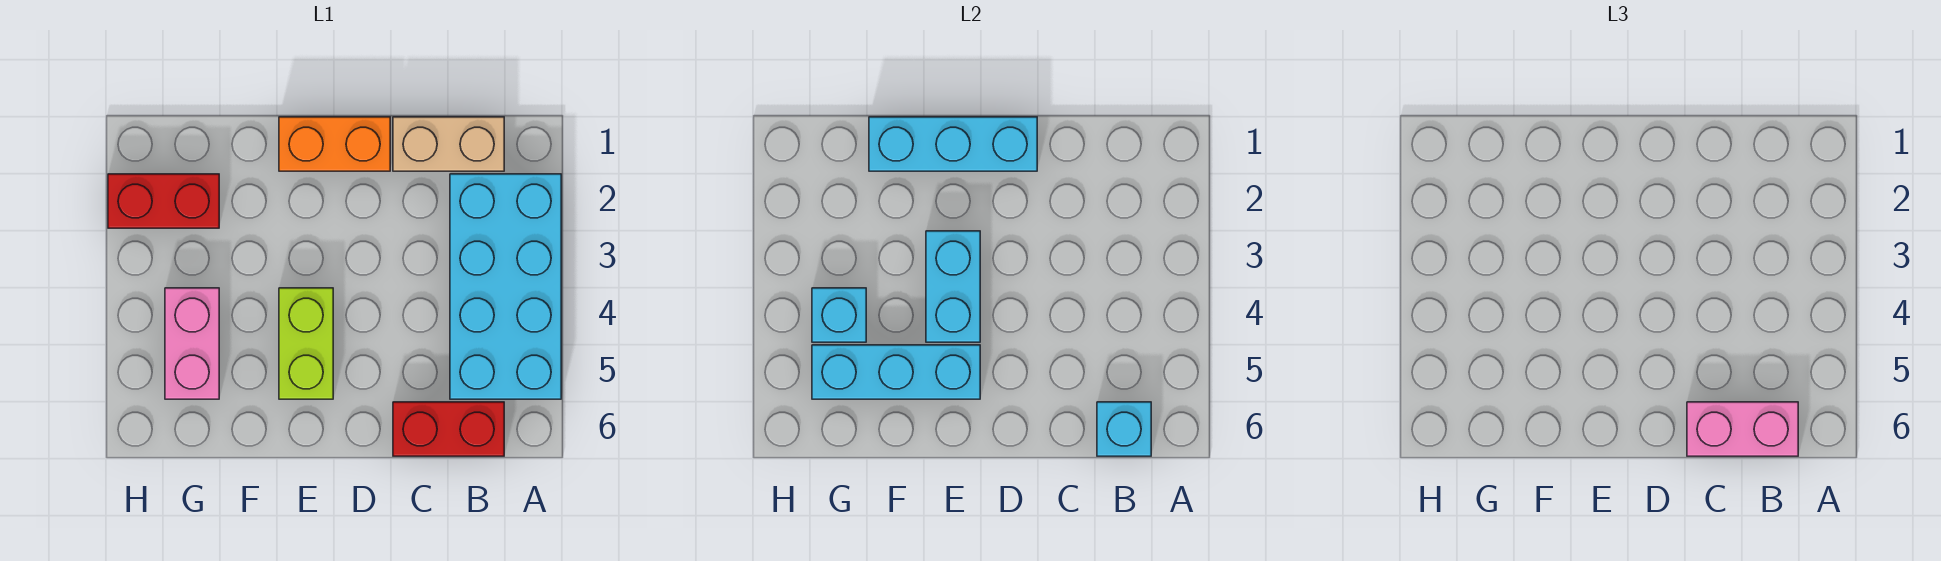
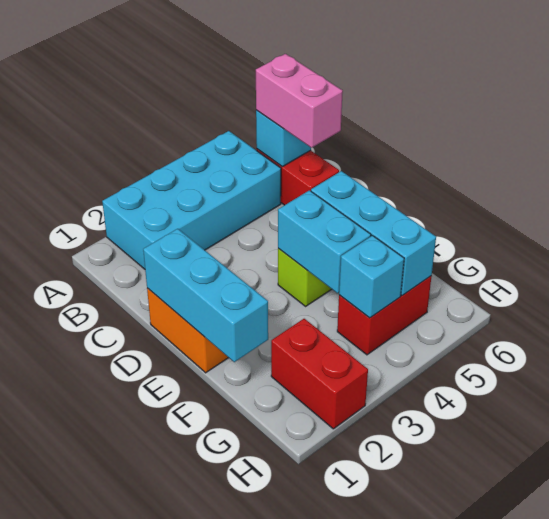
tan brick B1:C1 level 1 -> none
cyan brick E3:E4 level 2 -> cyan brick E4:F4 level 2
pink brick G4:G5 level 1 -> red brick G4:G5 level 1

